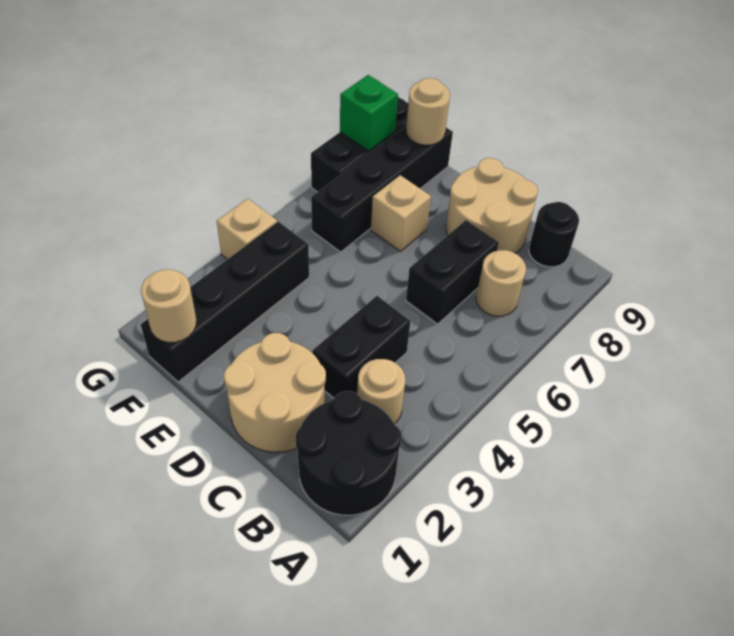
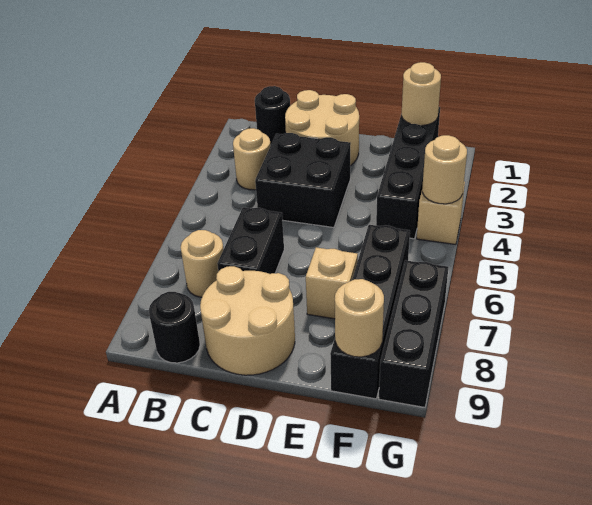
black round brick A1:B2 level 1 -> black round brick B1 level 1
black brick C3:C4 level 1 -> black brick C3:D4 level 1
none -> tan round brick G4 level 2
green brick G8 level 2 -> none

